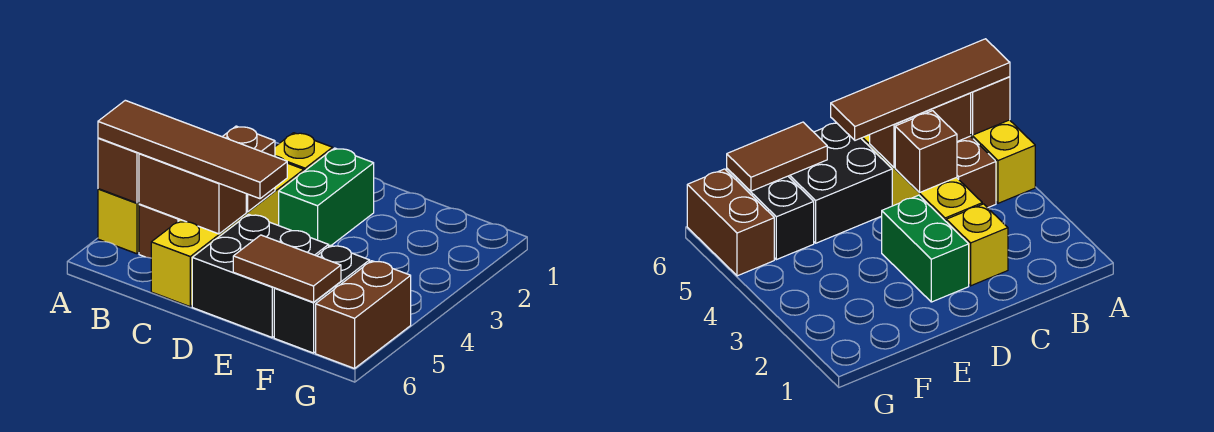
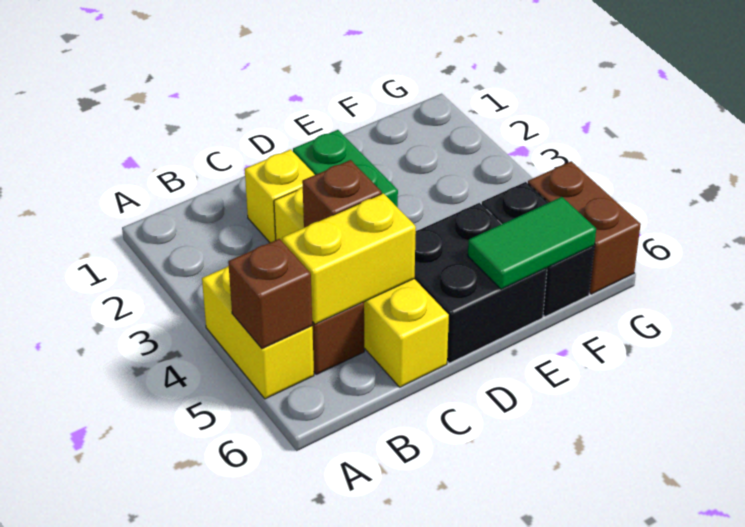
brown tile A5:D5 level 3 -> none
brown brick B5:C5 level 2 -> yellow brick B5:C5 level 2
brown tile E6:F6 level 2 -> green tile E6:F6 level 2

